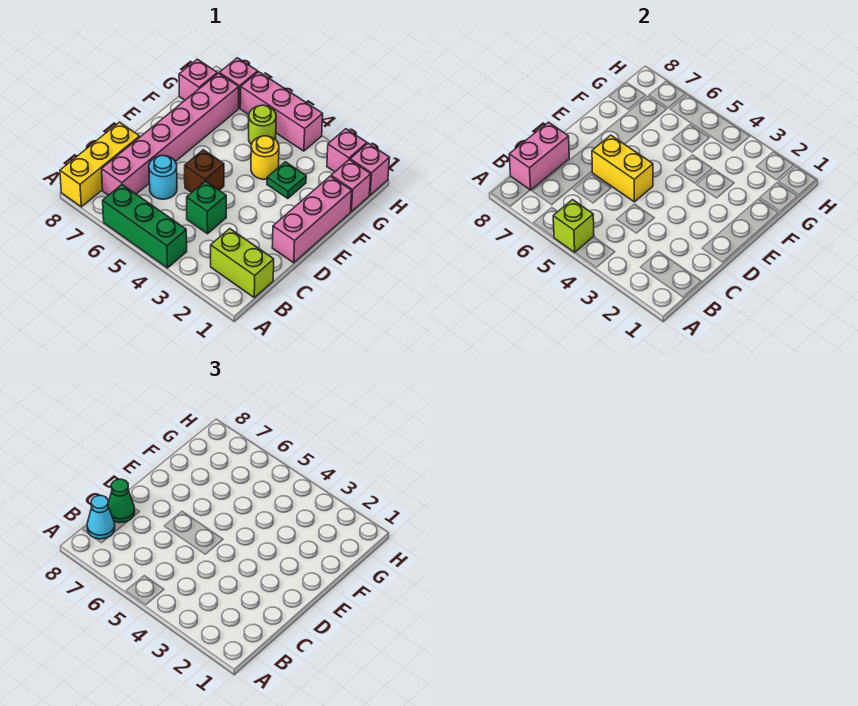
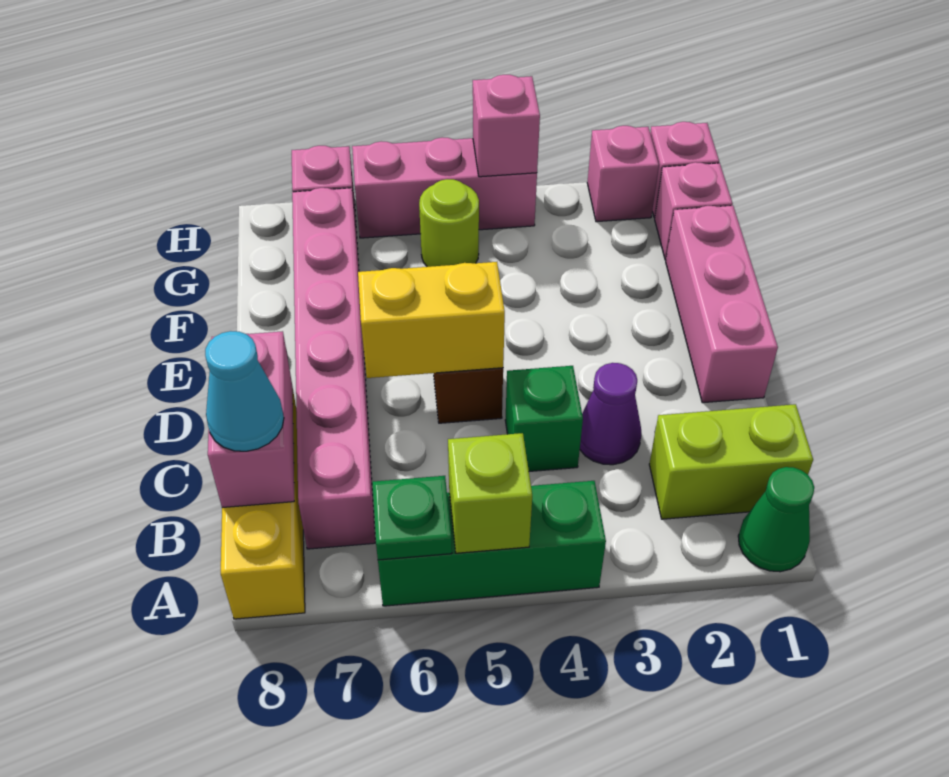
none -> purple cone C3 level 1
cyan round brick C6 level 1 -> none
green cone C8 level 3 -> green cone A1 level 1
green plate F3 level 1 -> green plate A6 level 2
yellow round brick F4 level 1 -> none
pink brick G8 level 1 -> pink brick H4 level 2

